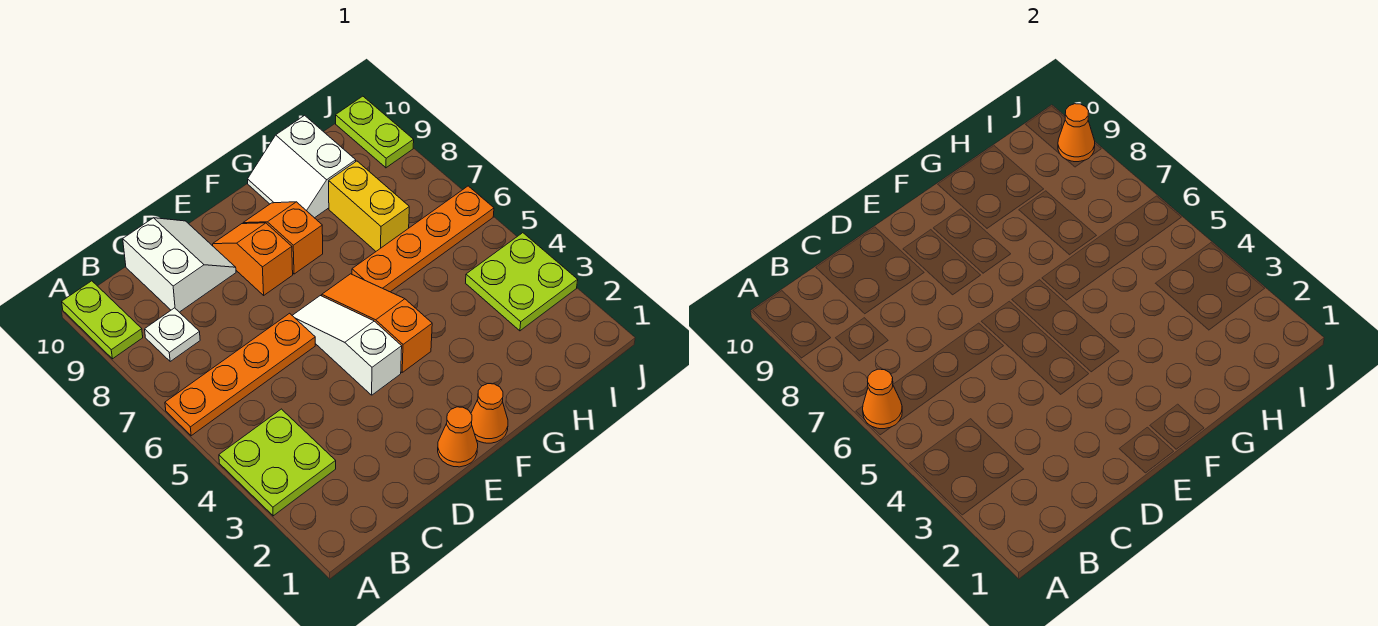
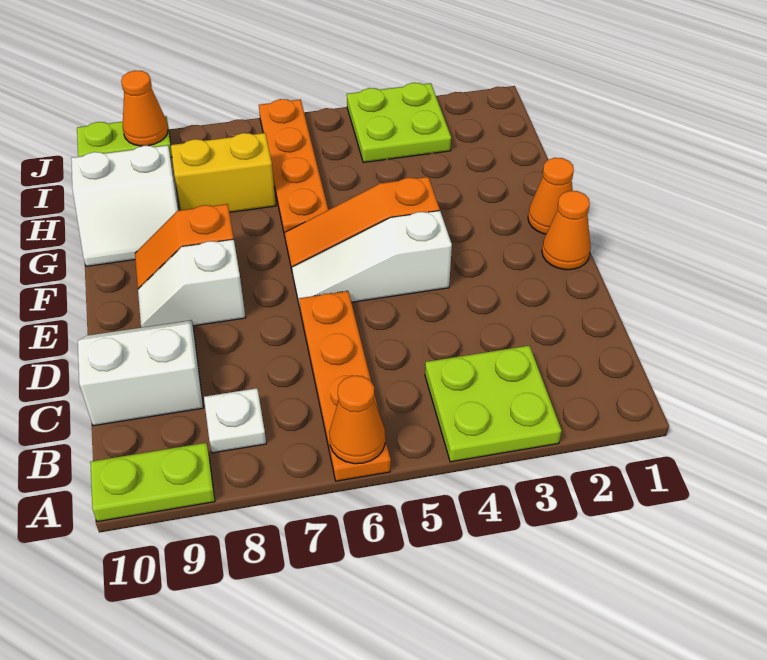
orange slope E8:E9 level 1 top 8 -> white slope E8:E9 level 1 top 8

